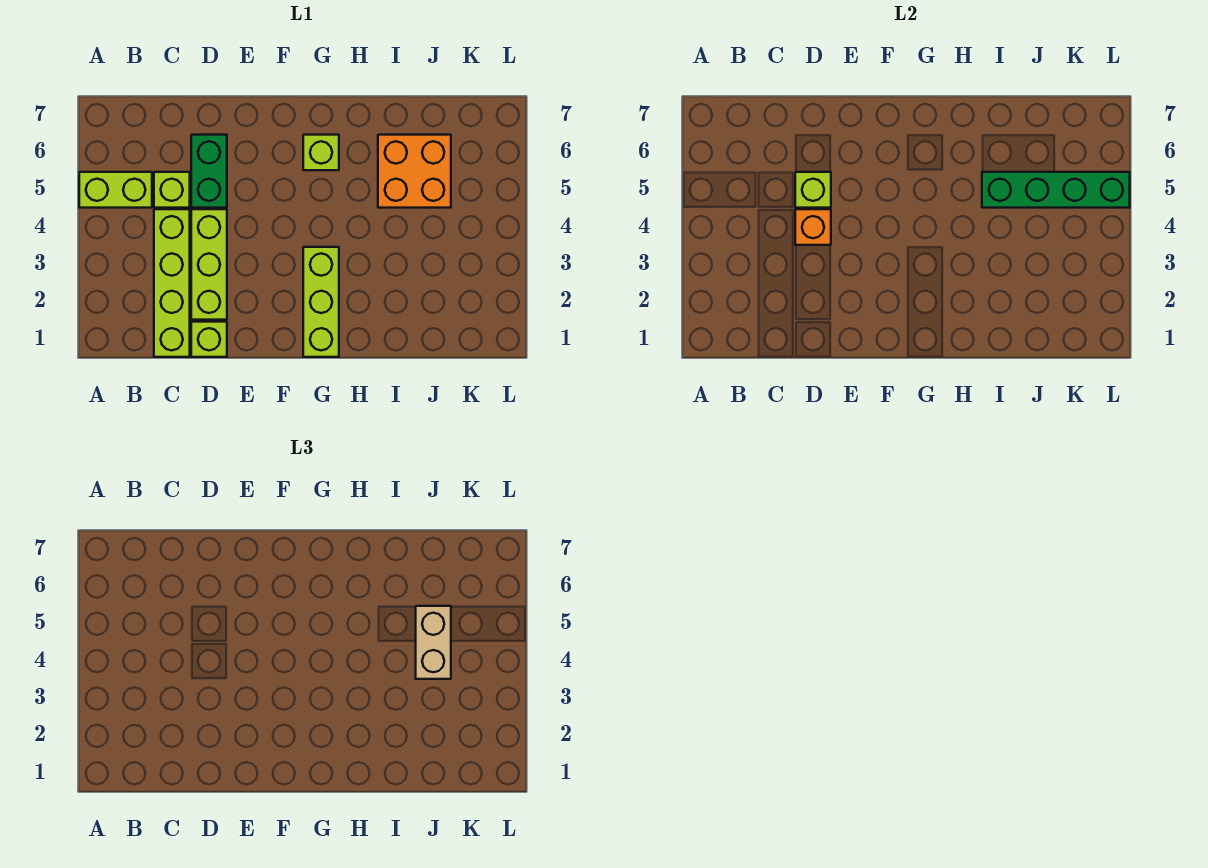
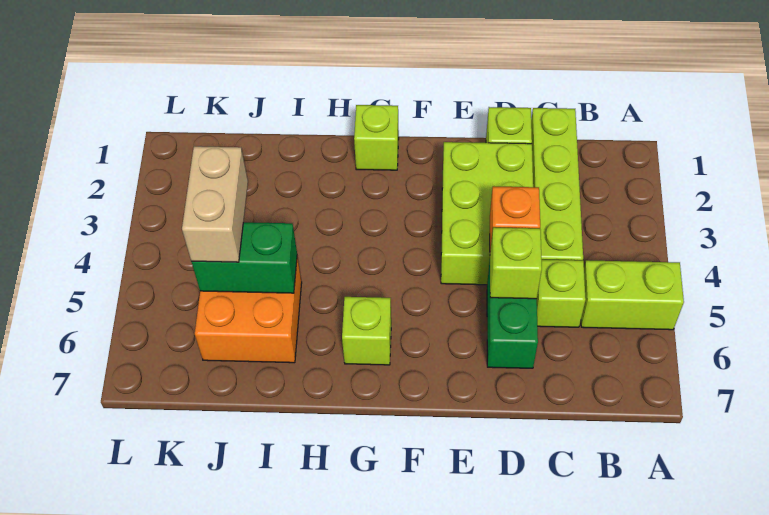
lime brick D2:D4 level 1 -> lime brick D2:E4 level 1
lime brick G1:G3 level 1 -> lime brick G1 level 1
green brick I5:L5 level 2 -> green brick I5:J5 level 2

